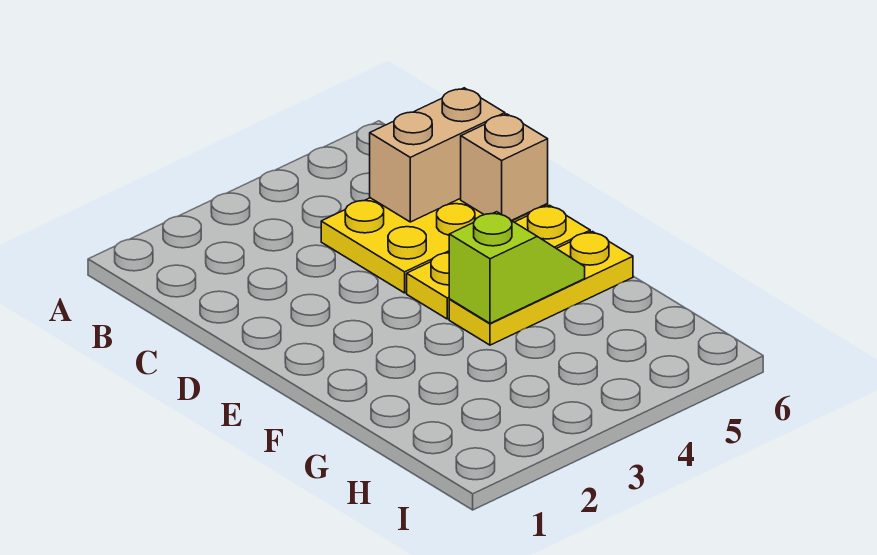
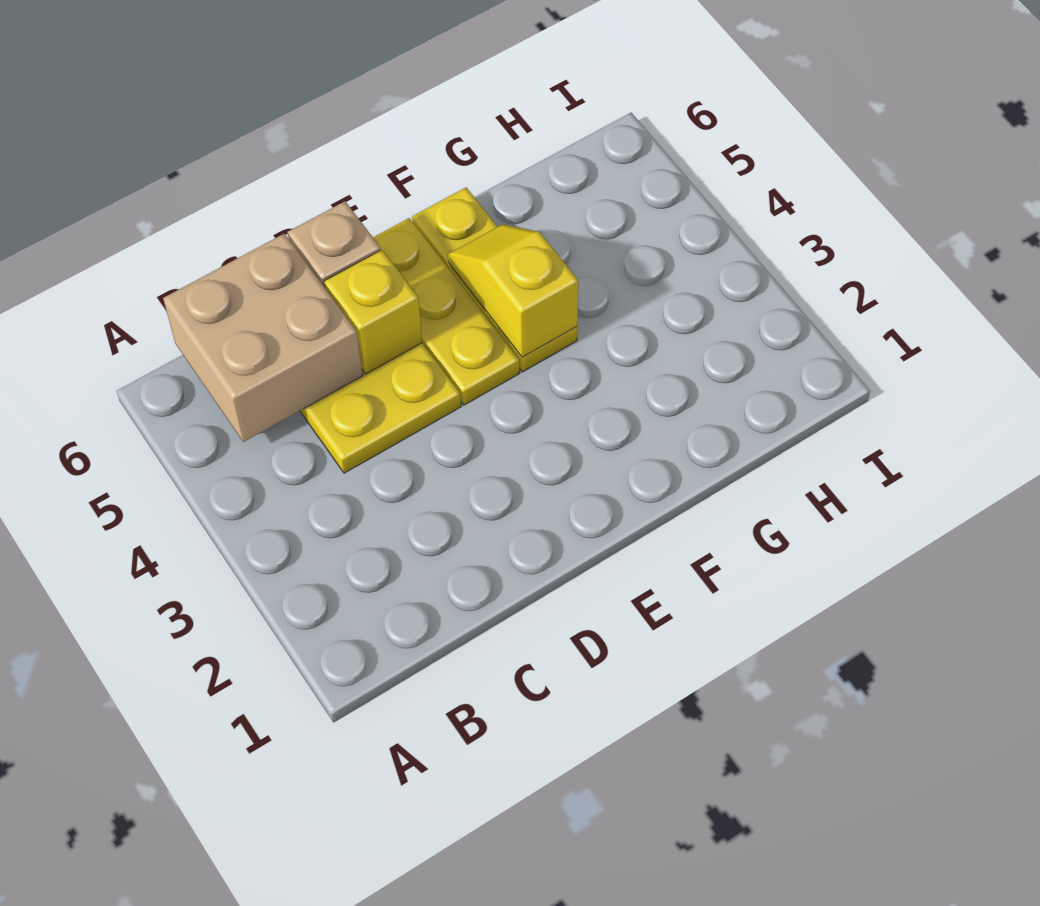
tan brick C5:C6 level 2 -> tan brick B5:C6 level 2
none -> yellow brick D5 level 2
lime slope F4:F5 level 2 top 4 -> yellow slope F4:F5 level 2 top 4

